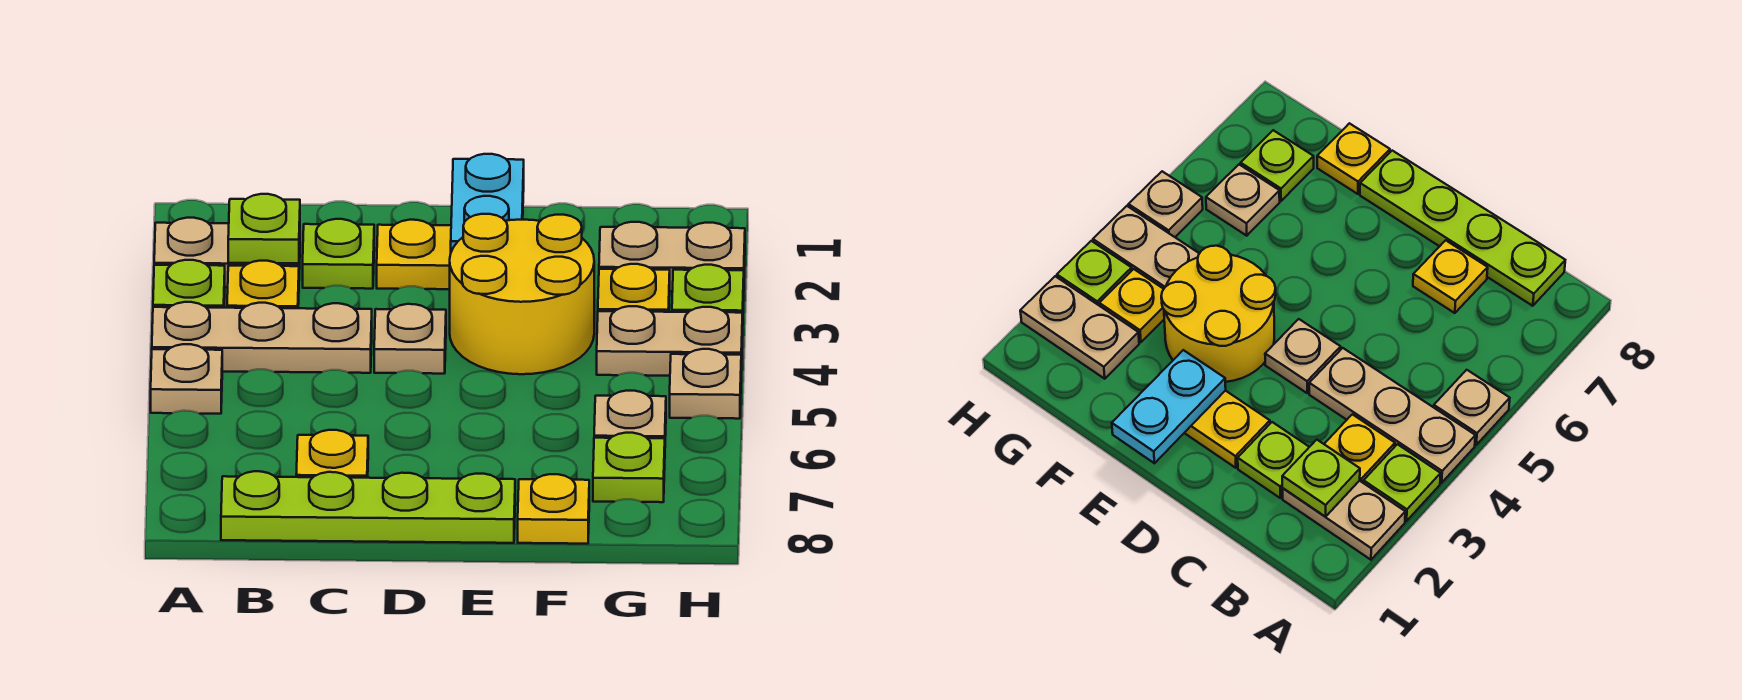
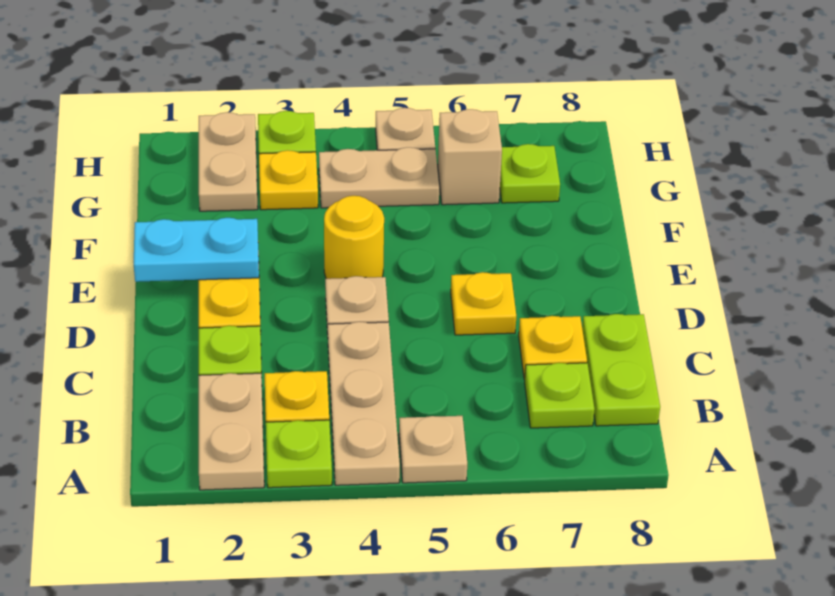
lime plate B2 level 2 -> lime plate B7 level 1
lime plate B8:E8 level 1 -> lime plate B8:C8 level 1
yellow round brick E3:F4 level 1 -> yellow round brick E4 level 1
yellow plate F8 level 1 -> yellow plate D6 level 1
tan plate G4:H4 level 1 -> tan plate G4:G5 level 1
tan plate G6 level 1 -> tan brick G6 level 1

